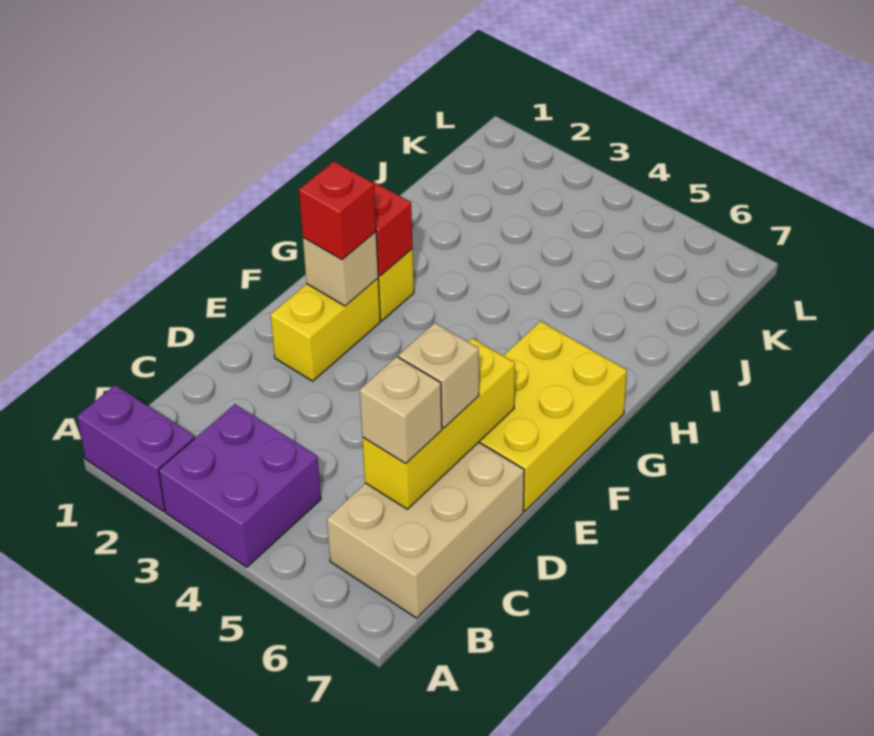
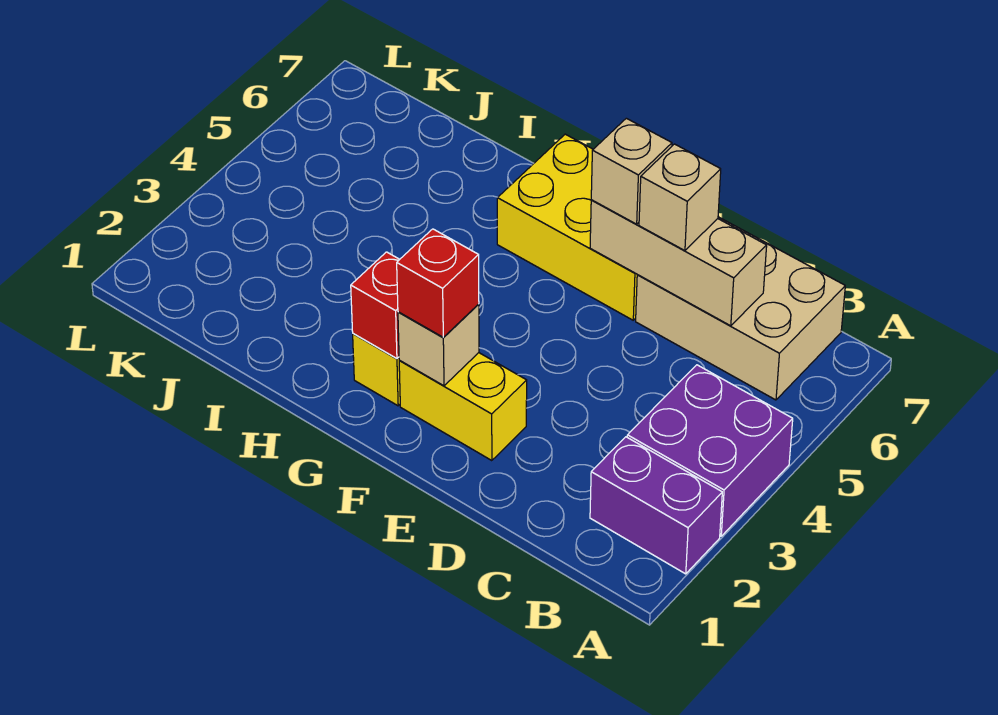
purple brick A1:A2 level 1 -> purple brick A2:B2 level 1
yellow brick C6:E6 level 2 -> tan brick C6:E6 level 2
tan brick C6 level 3 -> tan brick E6 level 3

